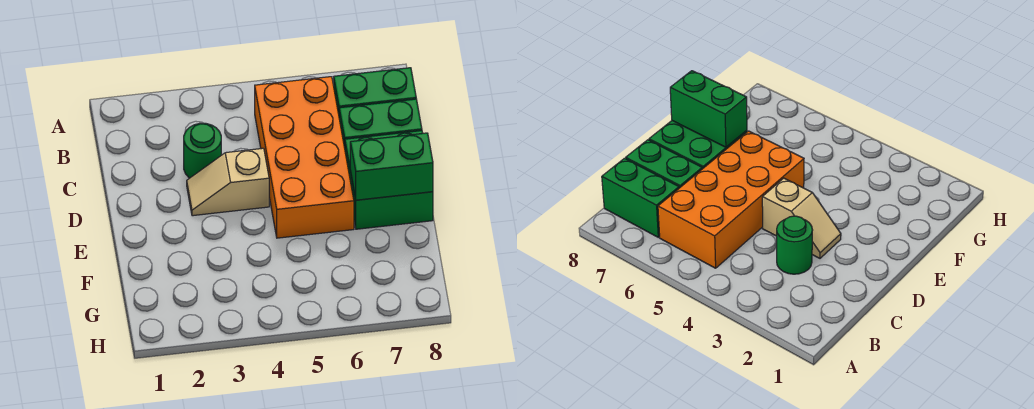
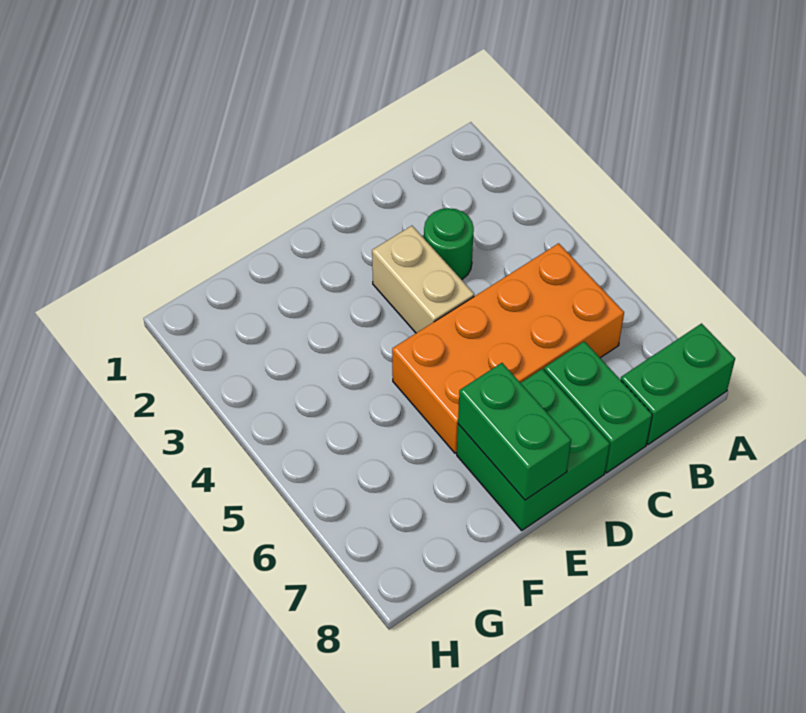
green brick B7:B8 level 1 -> green brick A8:B8 level 1
tan slope D3:D4 level 1 top 4 -> tan brick D3:D4 level 1

